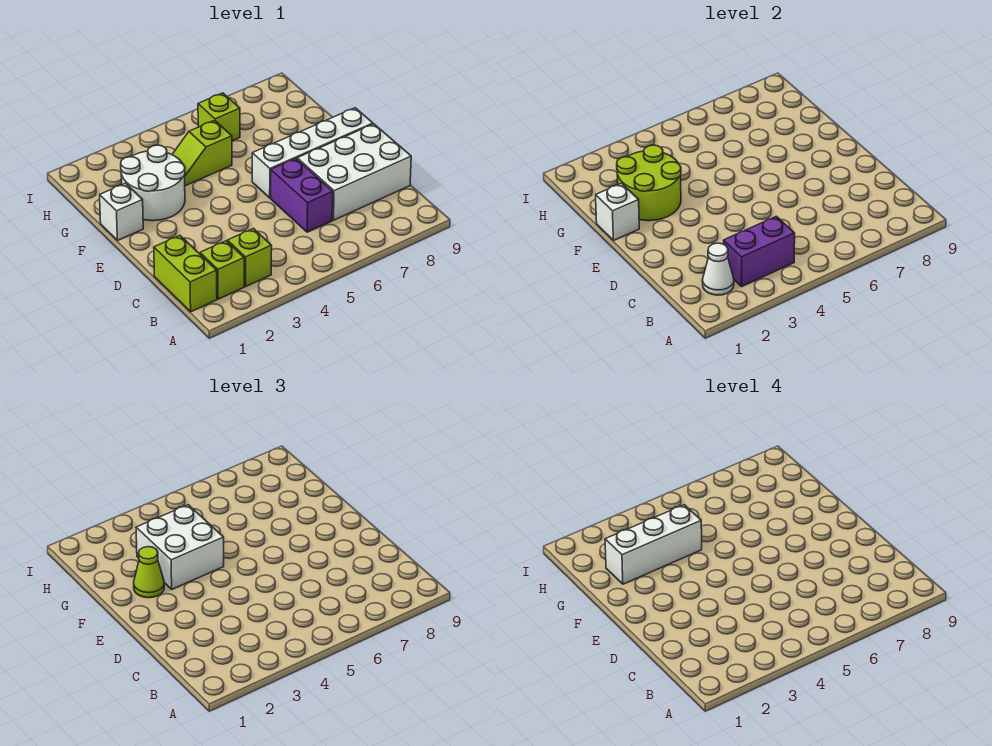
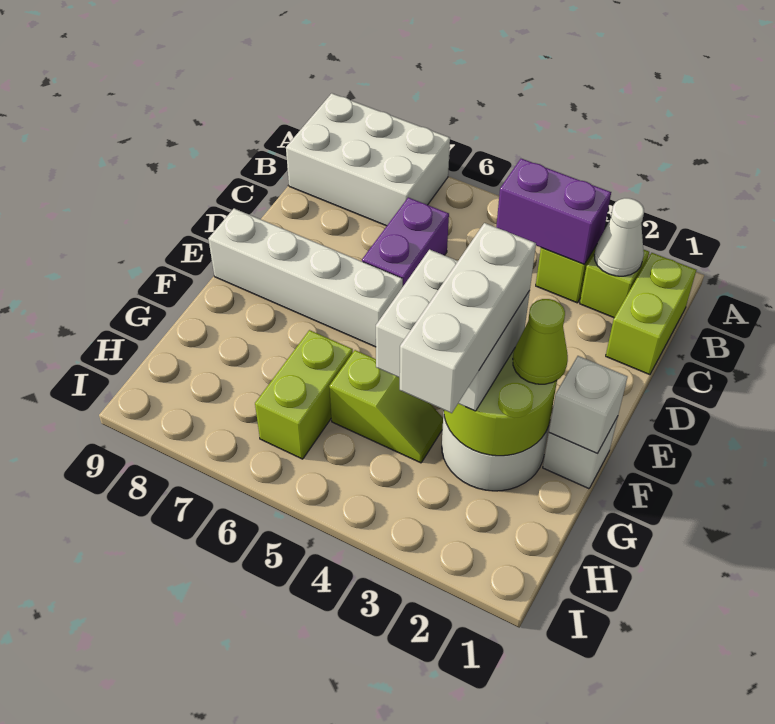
white brick C7:D9 level 1 -> white brick A7:B9 level 1
white brick G2:G4 level 4 -> white brick F3:H3 level 4
lime brick H6 level 1 -> lime brick G6:H6 level 1

